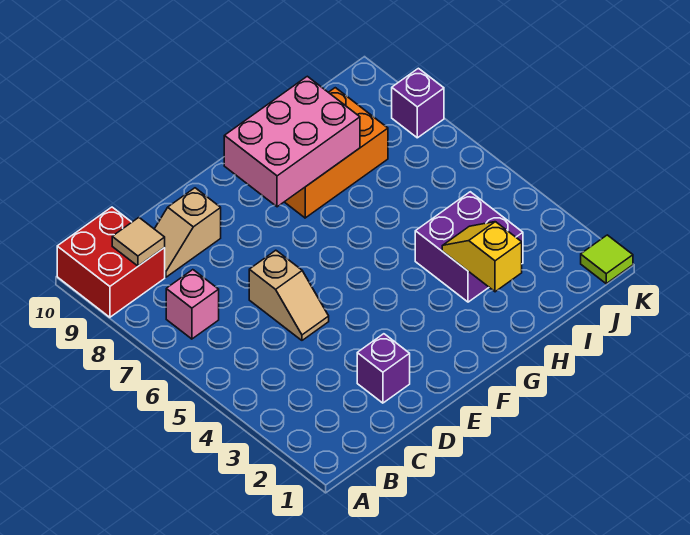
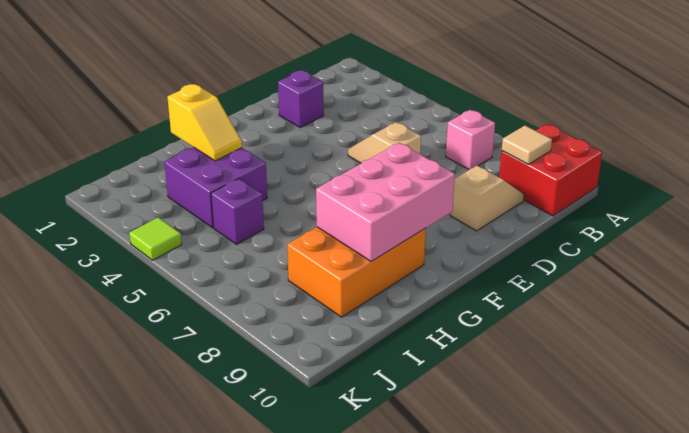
lime tile K1 level 1 -> lime tile K4 level 1
purple brick K8 level 1 -> purple brick I5 level 1

